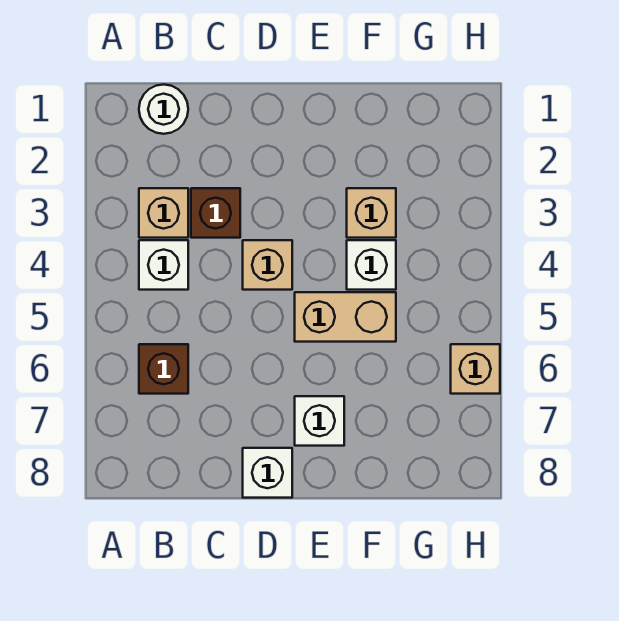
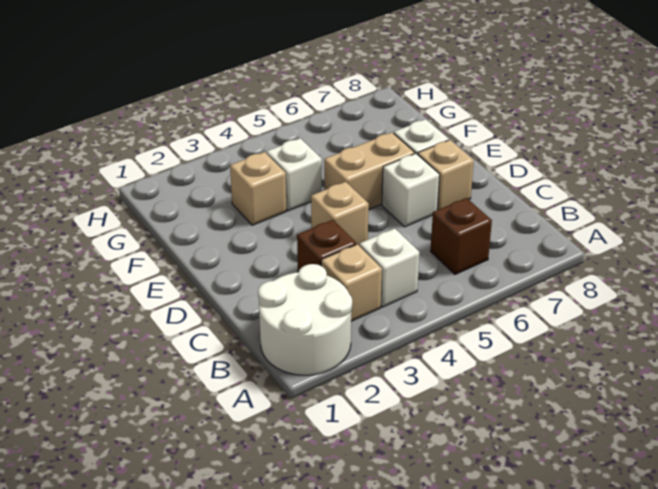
white round brick B1 level 1 -> white round brick A1:B2 level 1
white brick D8 level 1 -> white brick D6 level 1
tan brick E5:F5 level 1 -> tan brick E5:E6 level 1
tan brick H6 level 1 -> tan brick D7 level 1

